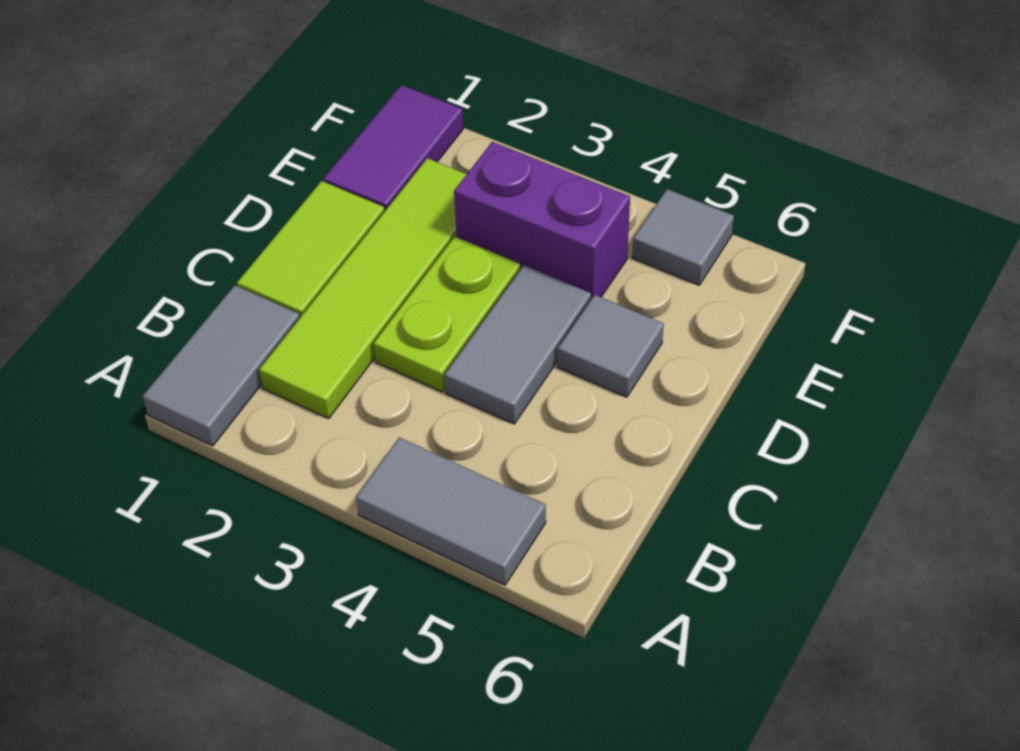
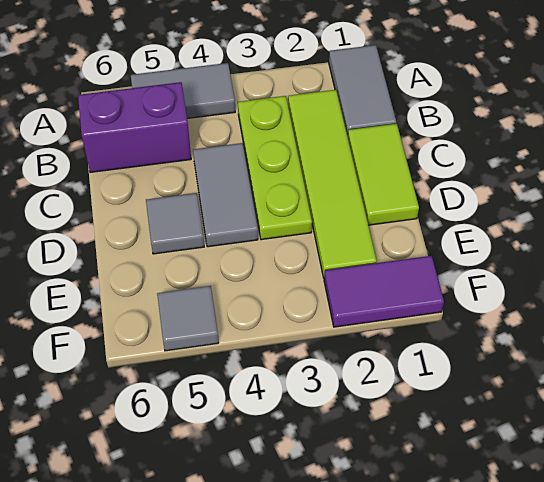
lime plate C3:D3 level 1 -> lime plate B3:D3 level 1
purple tile E1:F1 level 1 -> purple tile F1:F2 level 1
purple brick E3:E4 level 1 -> purple brick B5:B6 level 1

